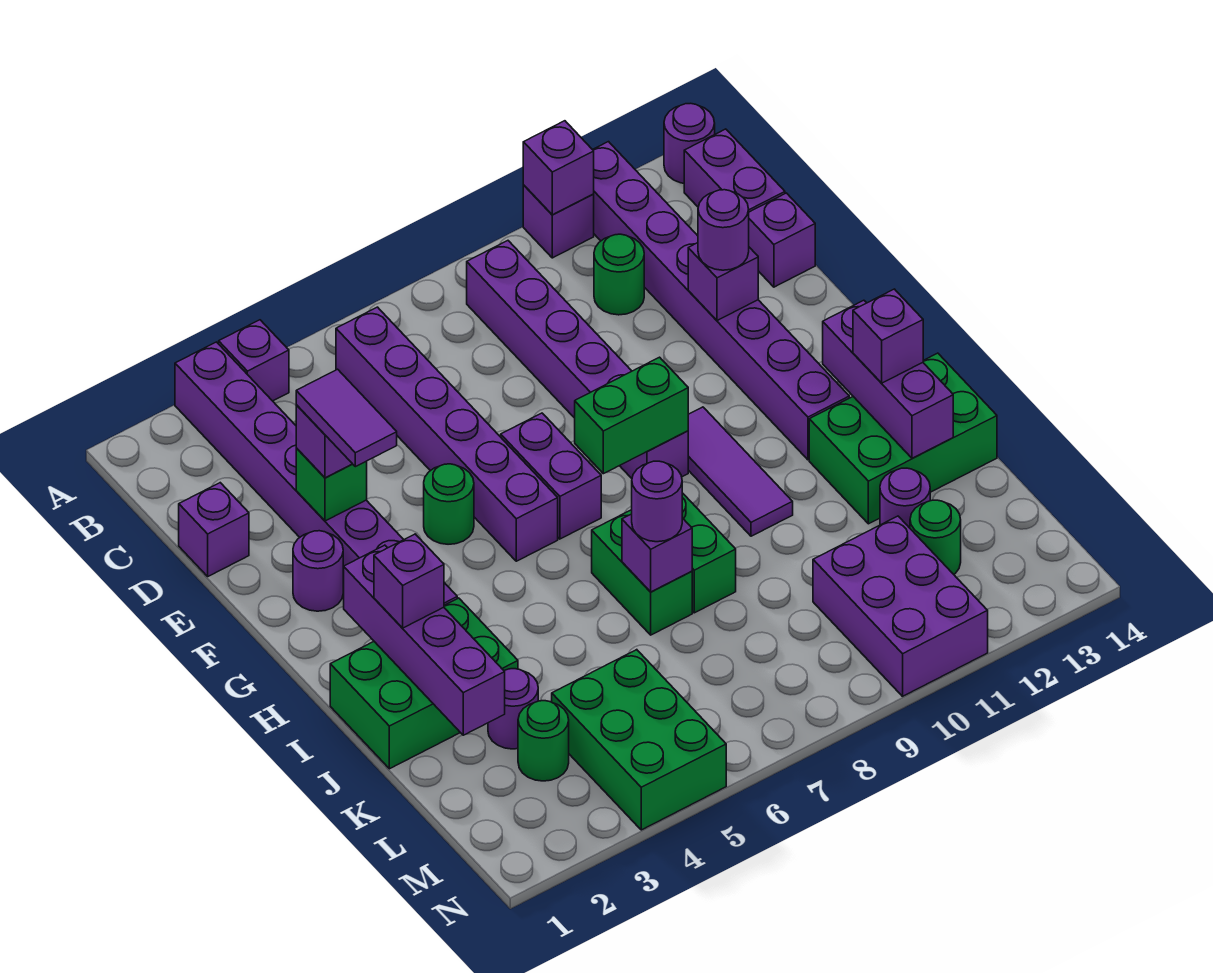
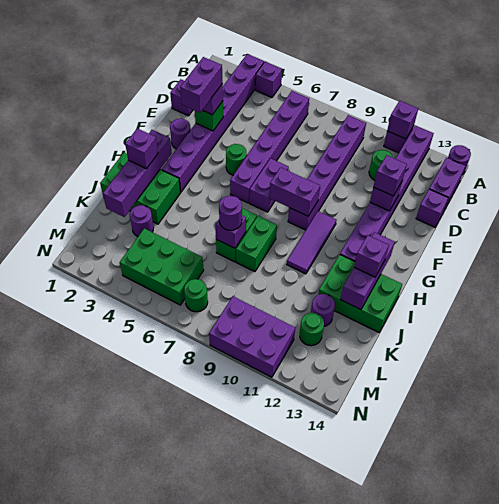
purple tile E3:F3 level 4 -> purple brick E3:F3 level 4
purple round brick E12 level 3 -> purple brick E12 level 3
green brick G8:G9 level 2 -> purple brick G8:G9 level 2
green round brick L3 level 1 -> green round brick M7 level 1
green brick L4:N5 level 1 -> green brick L4:M6 level 1
purple brick L10:N11 level 1 -> purple brick M9:N11 level 1

